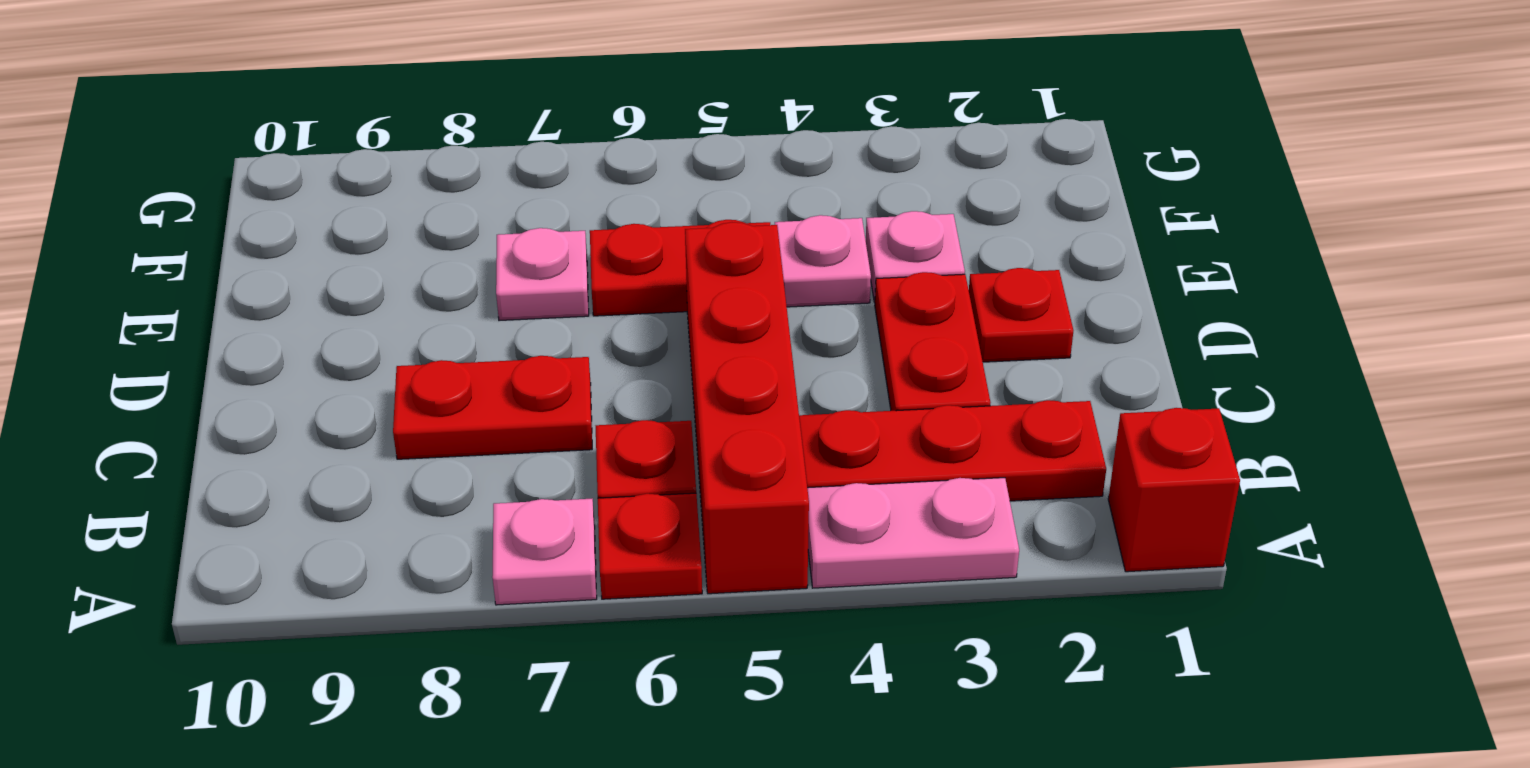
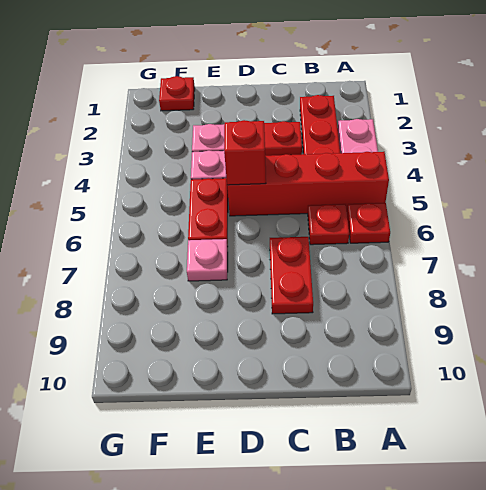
red brick A1 level 1 -> red brick D5 level 2
pink plate A7 level 1 -> none
red plate D2 level 1 -> red plate F1 level 1

